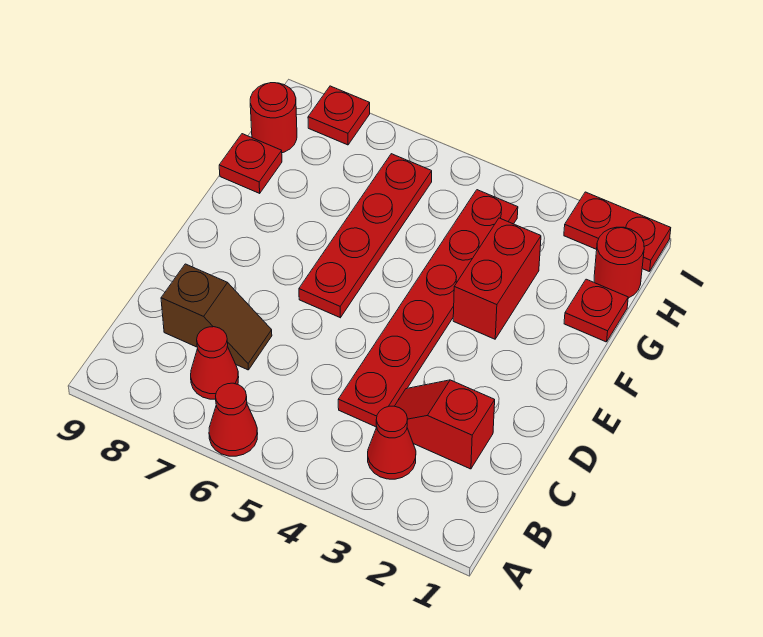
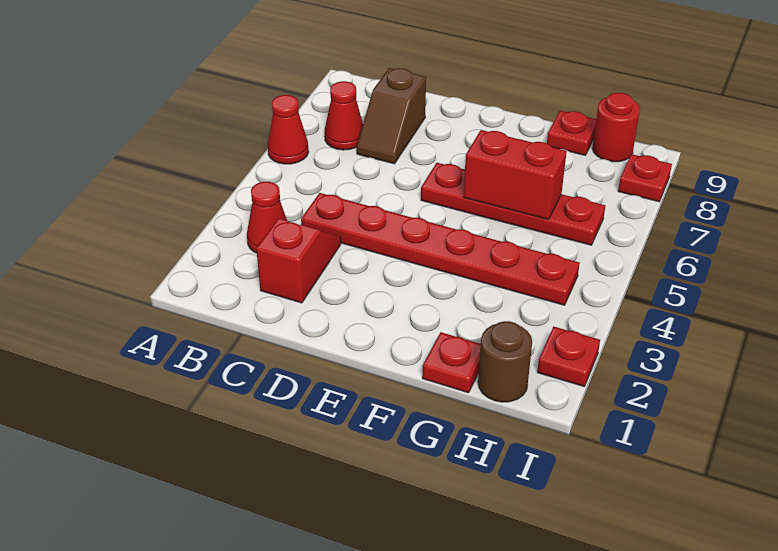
red brick F3:G3 level 1 -> red brick F6:G6 level 2
red round brick H1 level 1 -> brown round brick H1 level 1
red plate I1:I2 level 1 -> red plate I2 level 1

